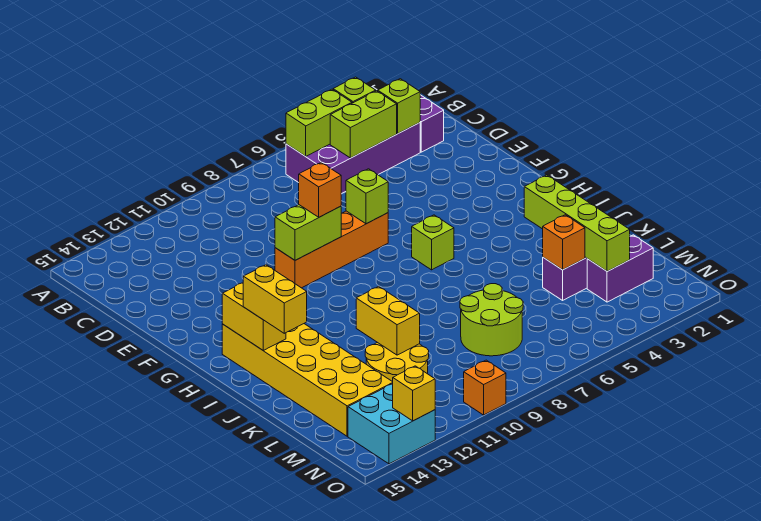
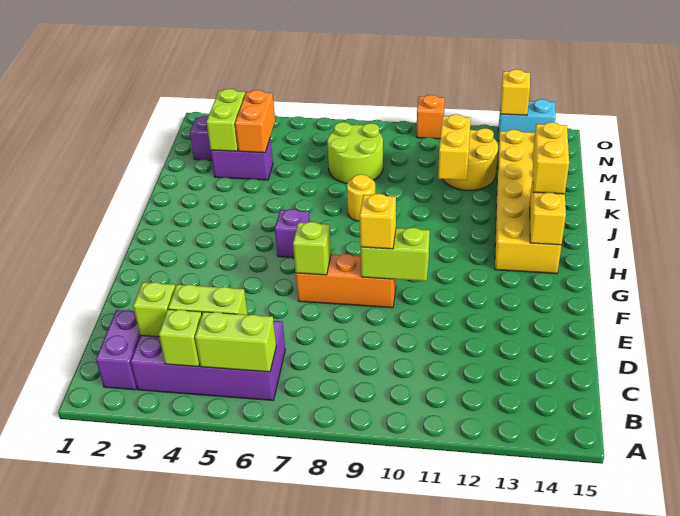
orange brick F7:F10 level 1 -> orange brick F7:F9 level 1
orange brick F9 level 3 -> yellow brick F9 level 3
lime brick H6 level 1 -> purple brick H6 level 1
lime brick J3:M3 level 2 -> lime brick L3:M3 level 2
none -> yellow round brick J8 level 1
orange brick L4 level 2 -> orange brick L4:M4 level 2
cyan brick N13:O14 level 1 -> cyan brick O13:O14 level 1

